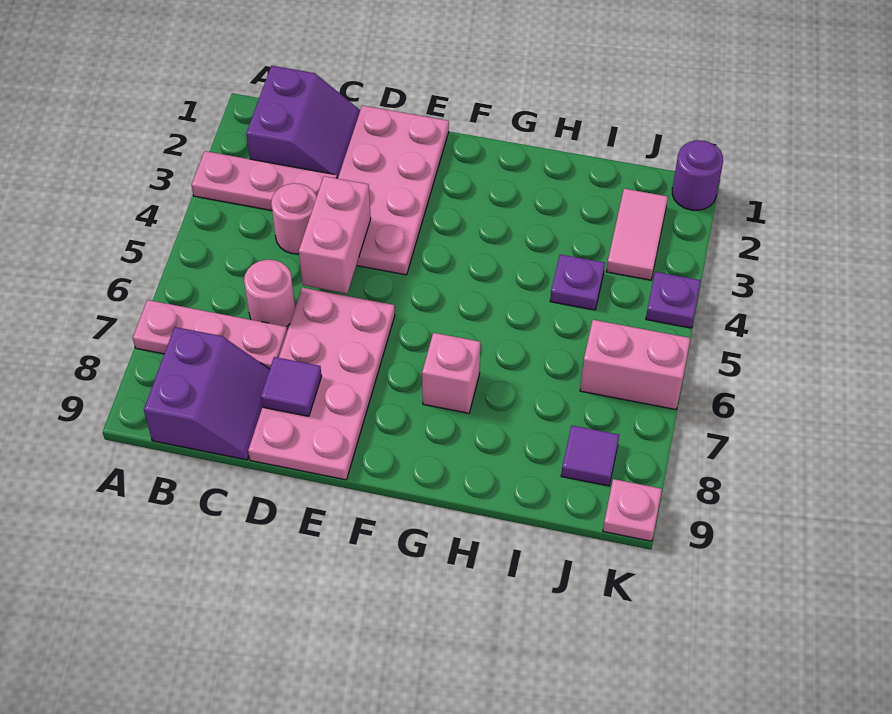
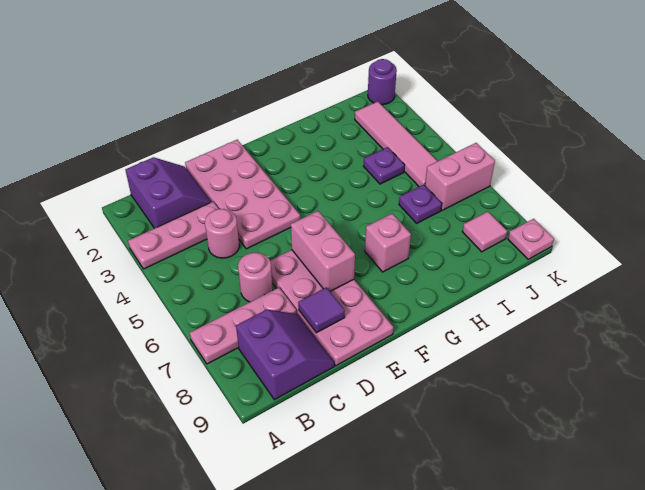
pink brick D4:D5 level 2 -> pink brick E6:E7 level 2
pink tile J2:J3 level 1 -> pink tile J2:J5 level 1
purple tile J8 level 1 -> pink tile J8 level 1
purple plate K4 level 1 -> purple plate I6 level 1

